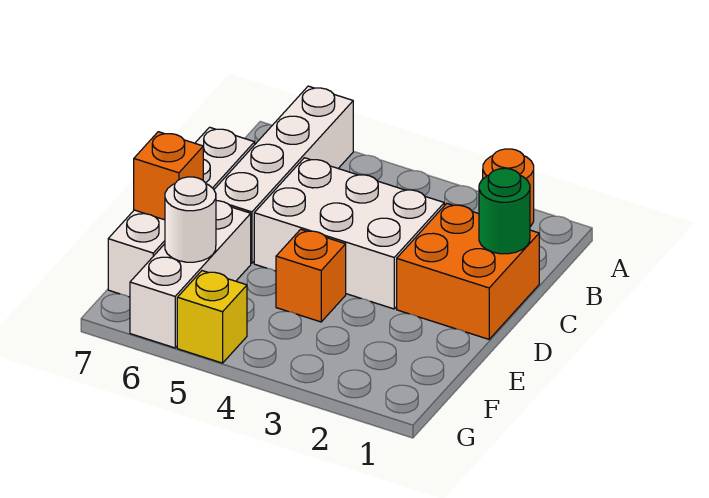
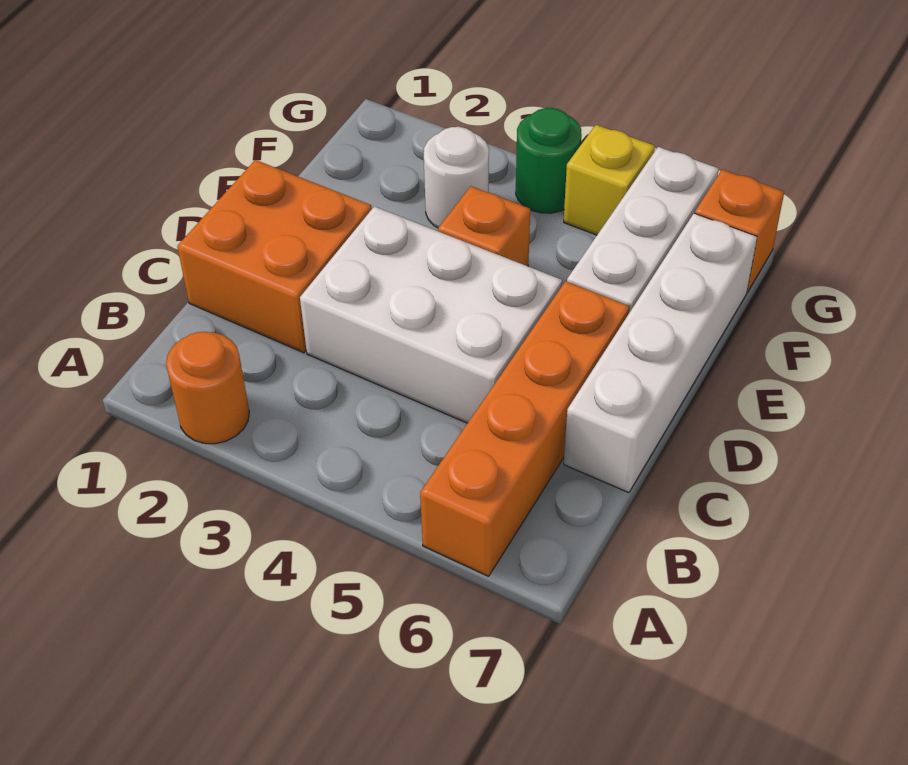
white brick A6:D6 level 1 -> orange brick A6:D6 level 1
green round brick C1 level 2 -> green round brick G4 level 1
orange brick E7 level 2 -> orange brick G7 level 1
white round brick F6 level 2 -> white round brick F3 level 1

